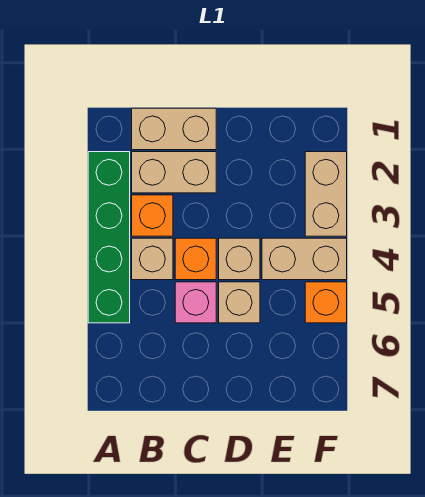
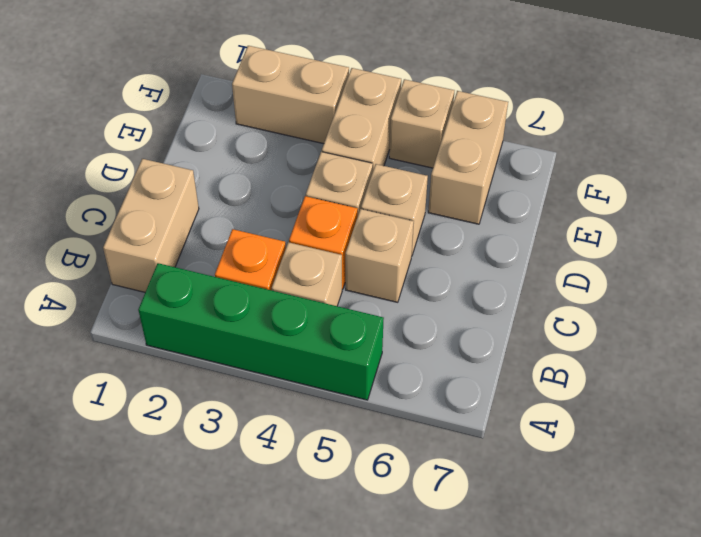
tan brick B2:C2 level 1 -> tan brick E6:F6 level 1
pink brick C5 level 1 -> tan brick C5 level 1
orange brick F5 level 1 -> tan brick F5 level 1

